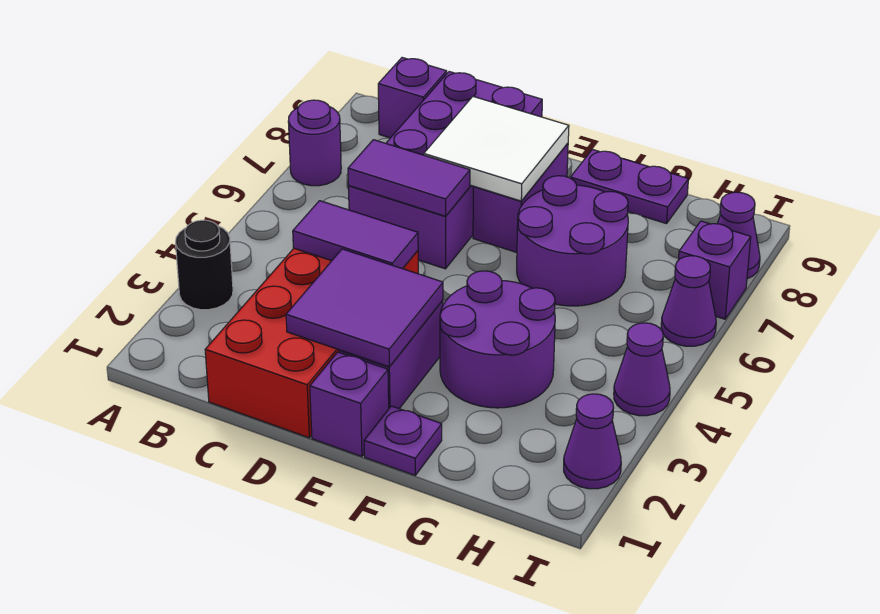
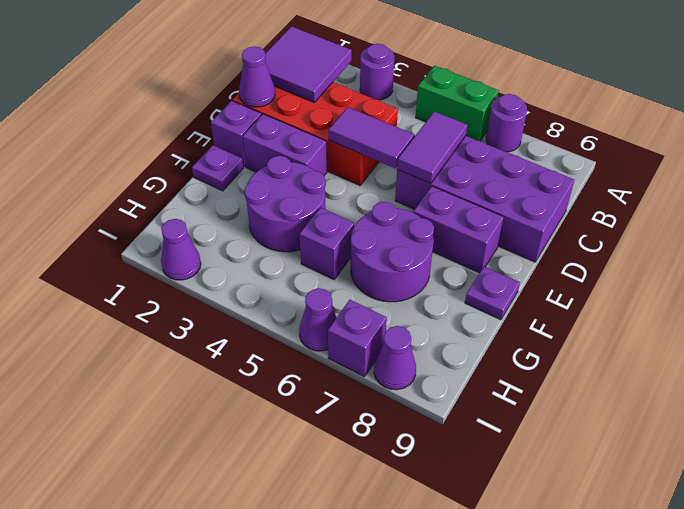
black round brick A3 level 1 -> purple round brick A3 level 1
none -> green brick A5:A6 level 1
purple brick B9 level 1 -> purple brick G5 level 1
purple tile C4:D4 level 2 -> purple tile D4:D5 level 2
purple tile D2:E3 level 2 -> purple tile B1:C2 level 2
white tile D7:E8 level 2 -> none
purple plate F9:G9 level 1 -> purple plate F9 level 1
purple cone I4 level 1 -> purple cone D1 level 2

